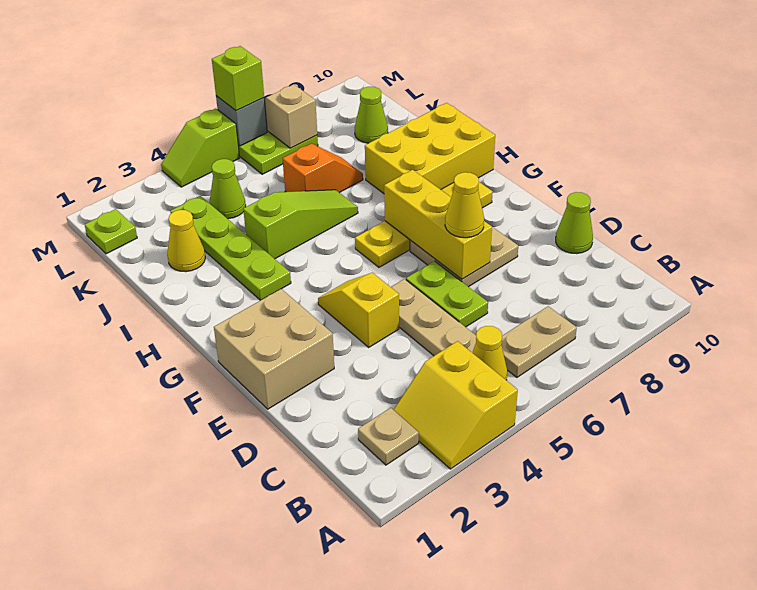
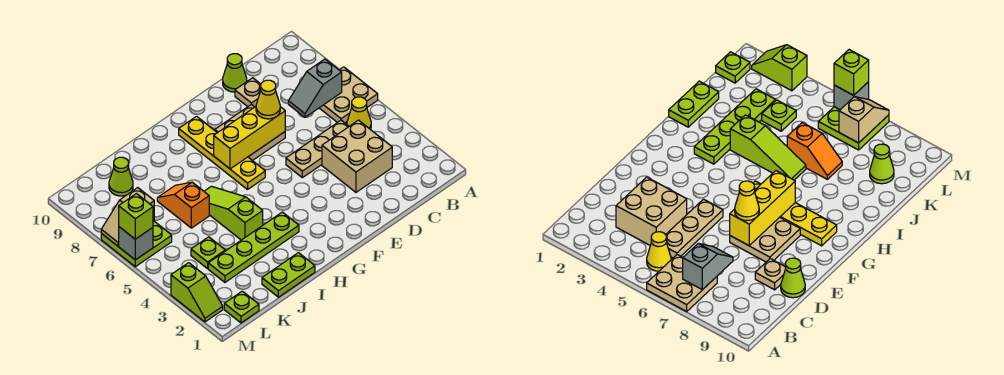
yellow slope A3:B4 level 1 top 4 -> none
tan plate B2 level 1 -> tan plate D9 level 1
tan plate B6:B7 level 1 -> tan plate A6:B7 level 1
none -> grey slope B7:C7 level 2 top B
lime plate D6:E6 level 1 -> lime plate I1:J1 level 1
tan brick E1:F2 level 1 -> tan brick C3:D4 level 1
yellow slope E4:F4 level 1 top E -> none
yellow brick H8:I10 level 1 -> none
yellow cone J2 level 1 -> none
lime cone K4 level 1 -> lime plate K4 level 1
lime slope M4:M5 level 1 top 5 -> lime slope M2:M3 level 1 top 3

